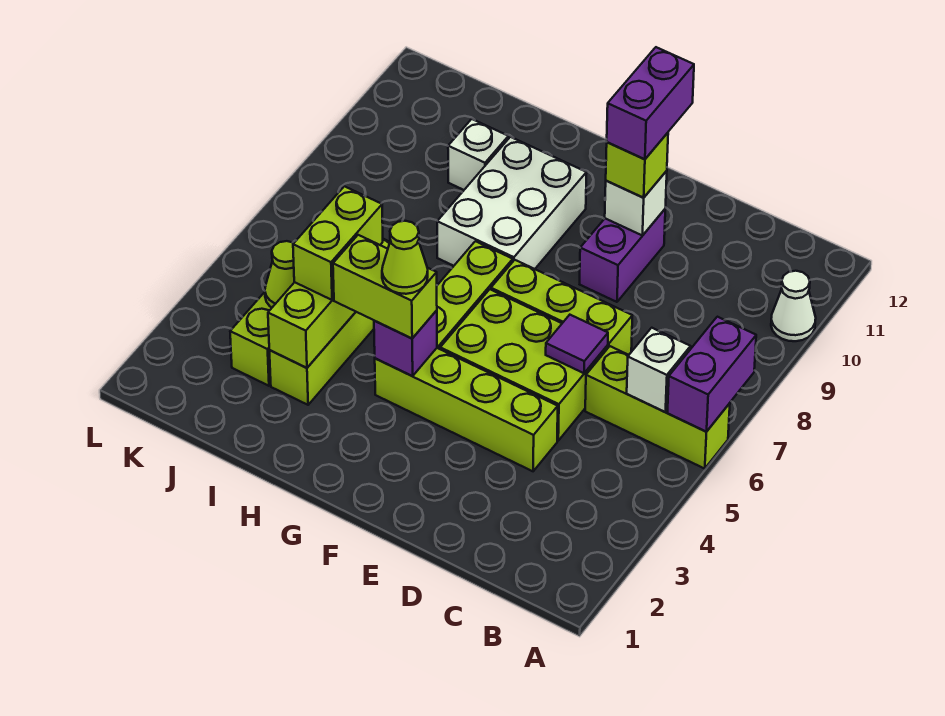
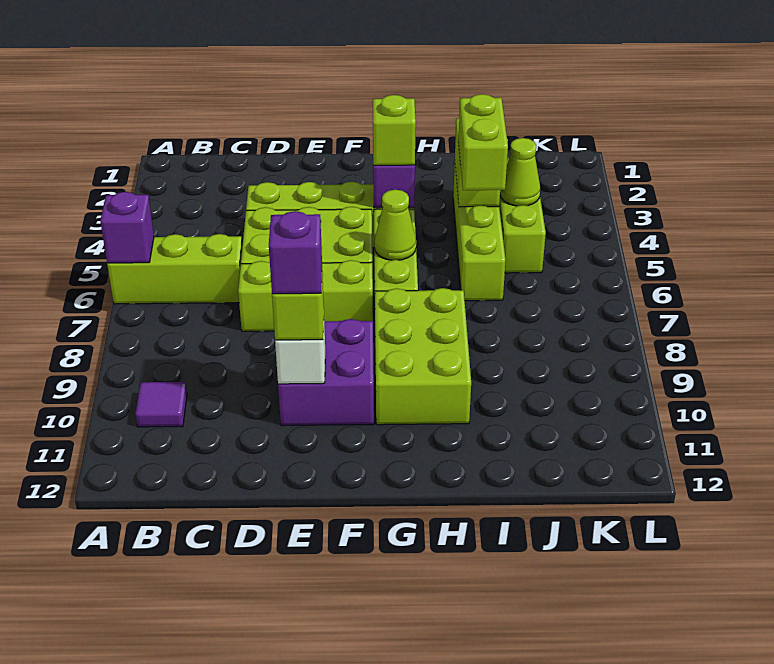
purple brick A6:A7 level 2 -> purple brick A6 level 2
white cone A10 level 1 -> none
white brick B6 level 2 -> none
purple tile D6 level 2 -> purple tile B10 level 1
purple brick E9:E10 level 1 -> purple brick E9:F10 level 1
purple brick E10:E11 level 4 -> purple brick E10 level 4
lime brick G4:H4 level 3 -> lime brick G4 level 3
lime cone G4 level 4 -> lime cone G6 level 2
white brick G8:H10 level 1 -> lime brick G8:H10 level 1
white brick I10 level 1 -> none

